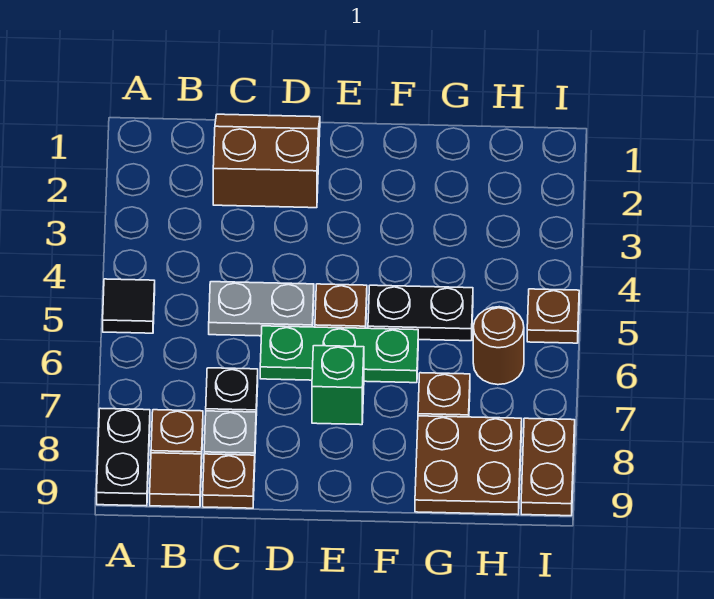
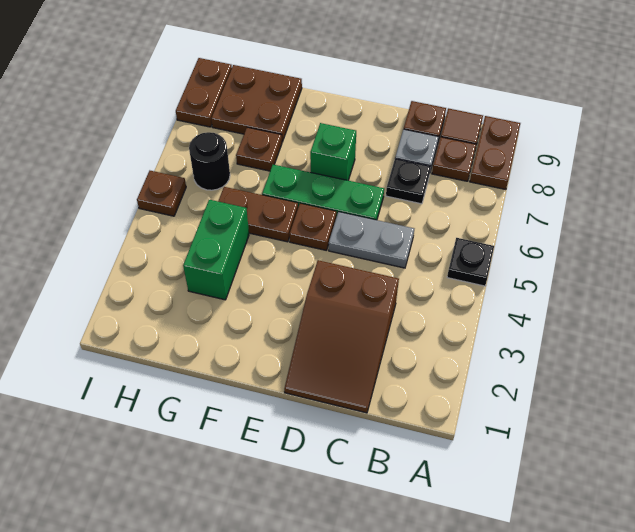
black tile A5 level 1 -> black plate A5 level 1
black plate A8:A9 level 1 -> brown plate A8:A9 level 1
brown slope C1:D2 level 1 top 2 -> brown slope C1:D3 level 1 top 3
black plate F5:G5 level 1 -> brown plate F5:G5 level 1
none -> green brick G3:G4 level 1
brown round brick H6 level 1 -> black round brick H6 level 1

